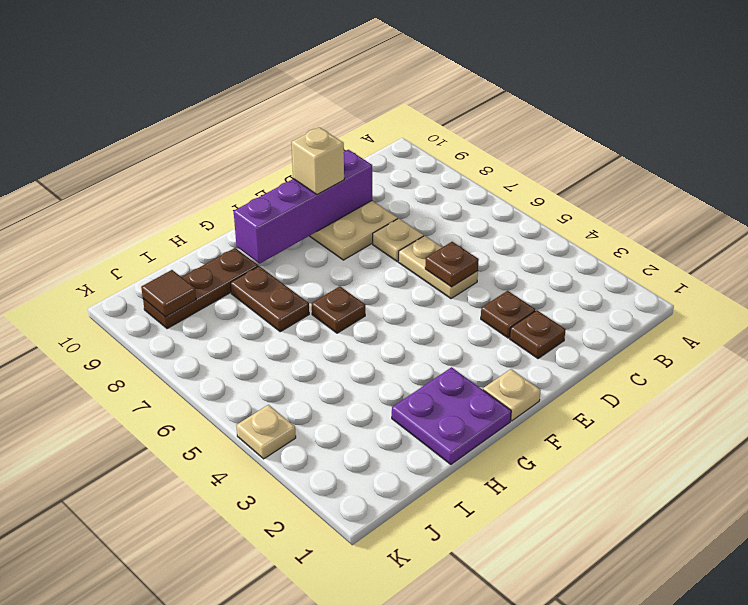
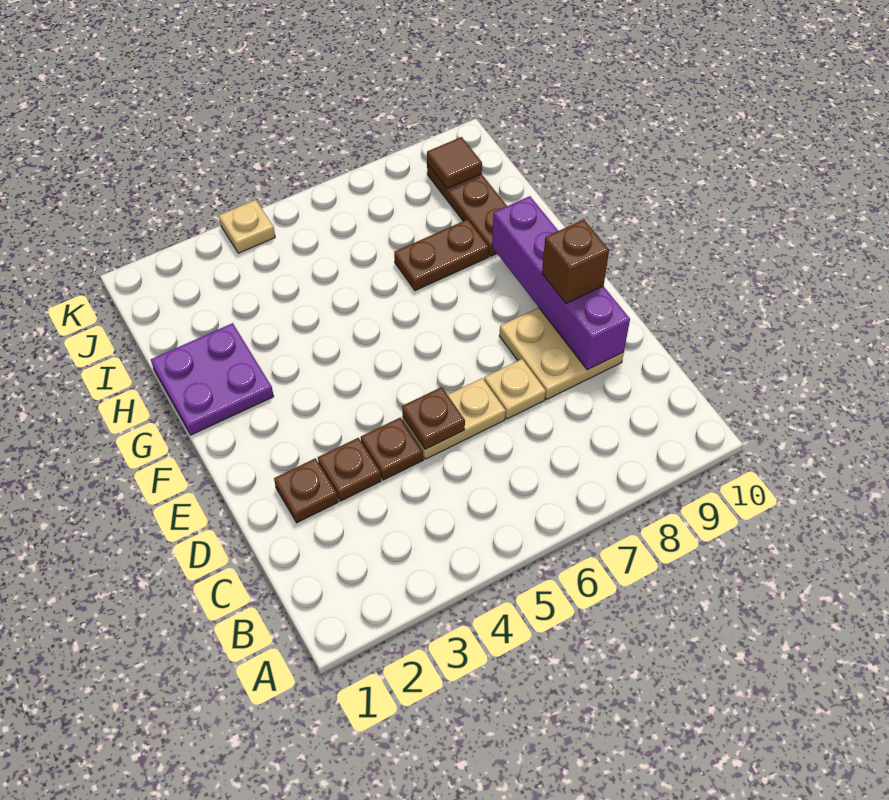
tan brick E9 level 3 -> brown brick E9 level 3
tan plate F1 level 1 -> none
brown plate G6 level 1 -> brown plate D4 level 1

